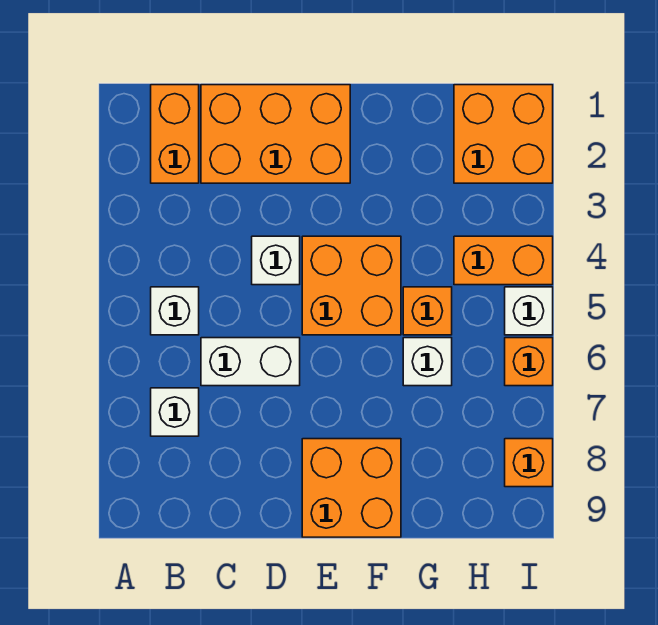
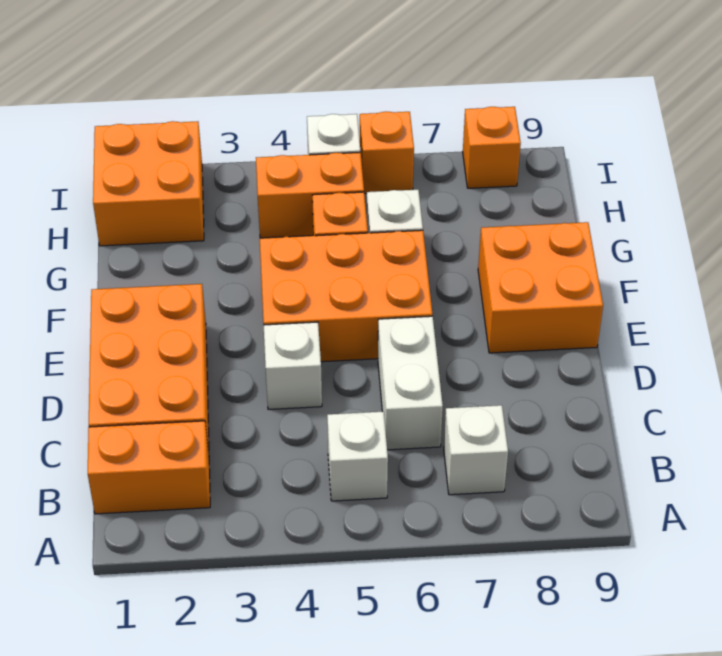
orange brick E4:F5 level 1 -> orange brick E4:F6 level 1
orange brick H4:I4 level 1 -> orange brick H4:H5 level 1

